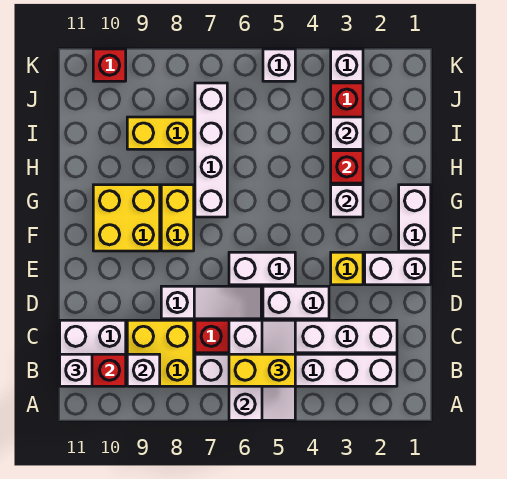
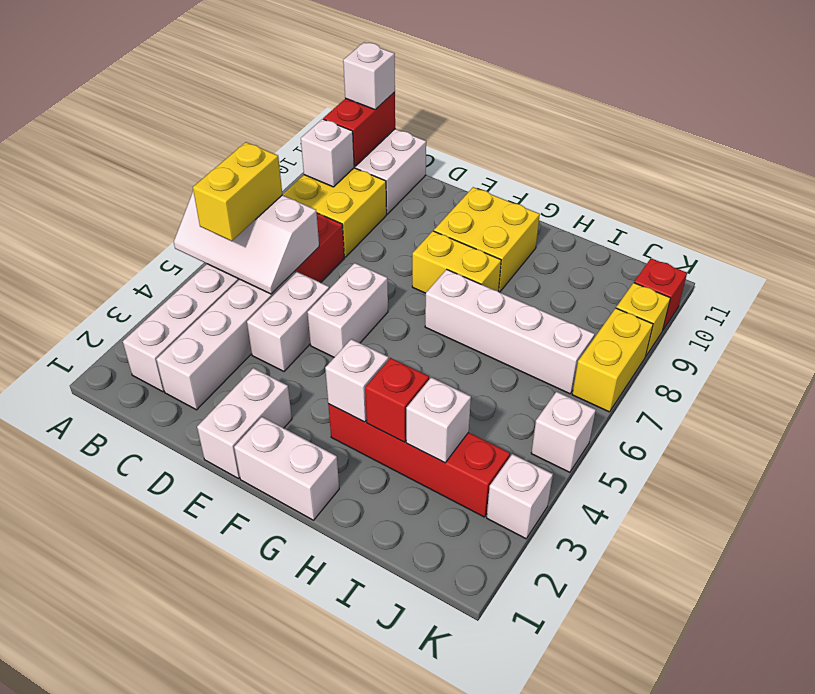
white slope D6:D8 level 1 top 8 -> none
yellow brick E3 level 1 -> yellow brick K9 level 1
yellow brick I8:I9 level 1 -> yellow brick K7:K8 level 1

